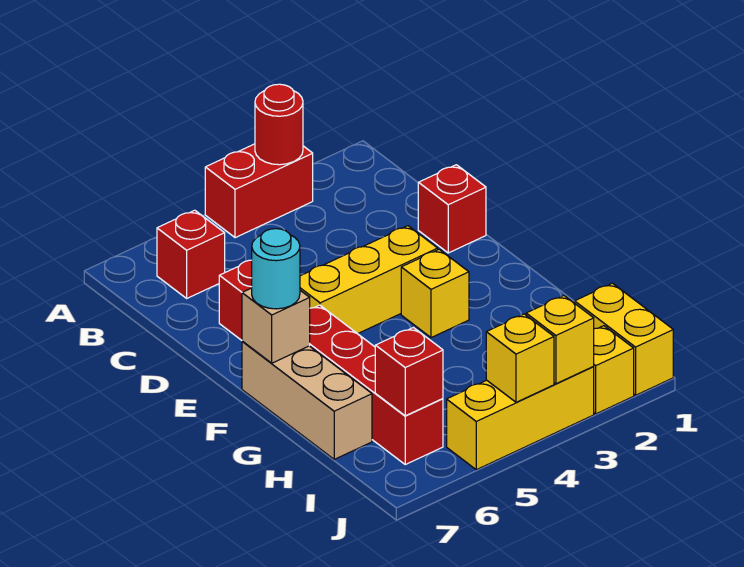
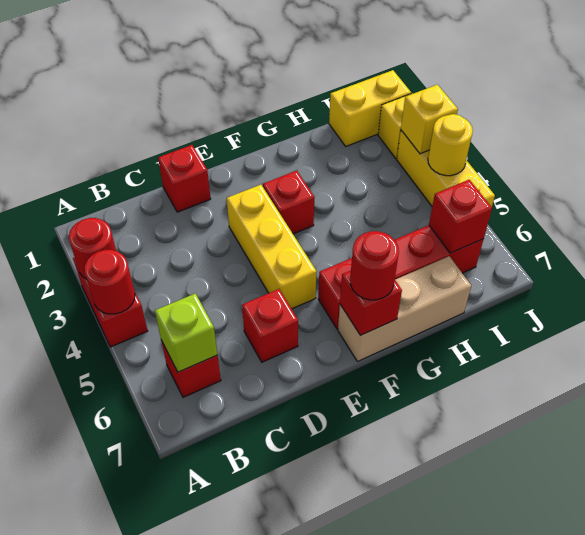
none -> red round brick A4 level 2
none -> lime brick B6 level 2
yellow brick F3 level 1 -> red brick F3 level 1
tan brick F7 level 2 -> red brick F7 level 2
cyan round brick F7 level 3 -> red round brick F7 level 3
yellow brick J4 level 2 -> yellow round brick J4 level 2

